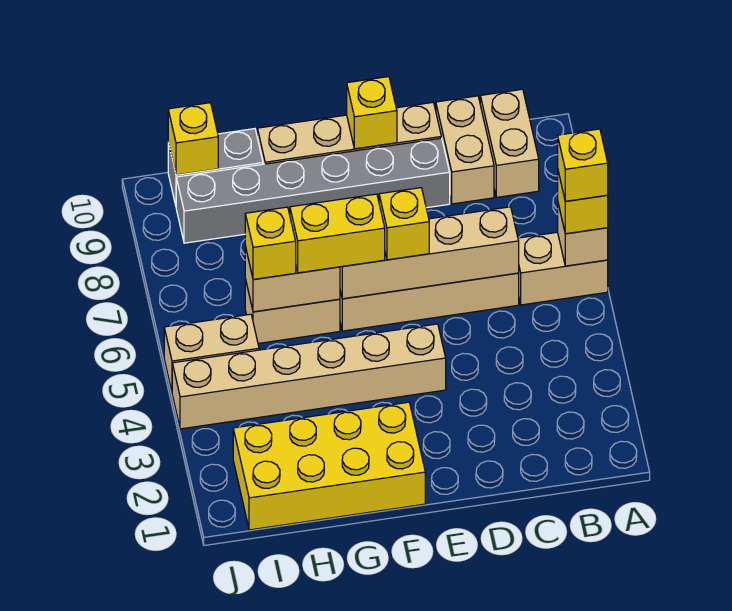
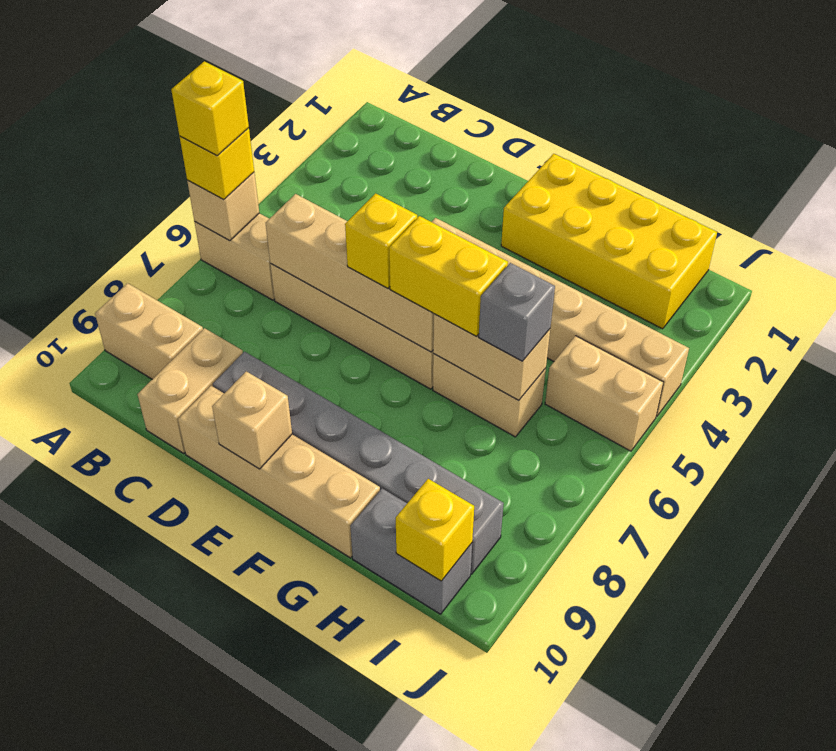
tan brick B9:B10 level 1 -> tan brick A9:B9 level 1
yellow brick E10 level 2 -> tan brick E10 level 2
yellow brick H6 level 3 -> grey brick H6 level 3

